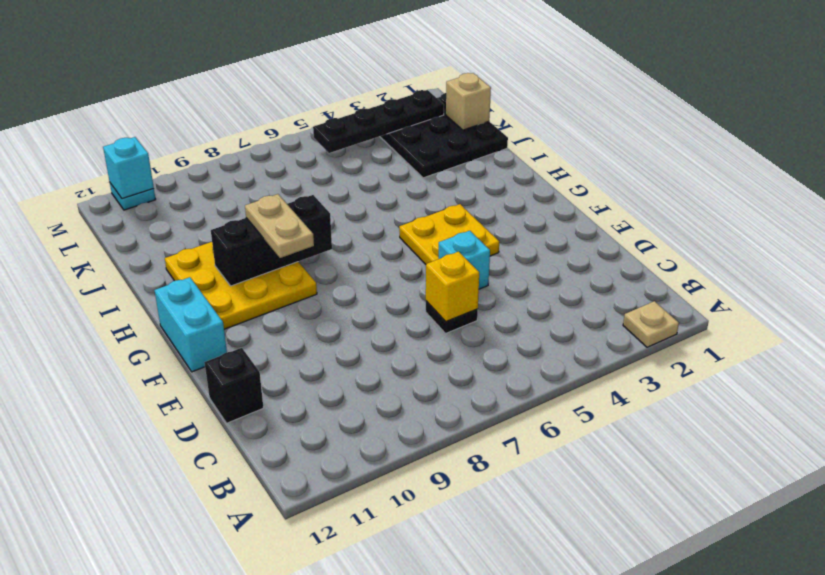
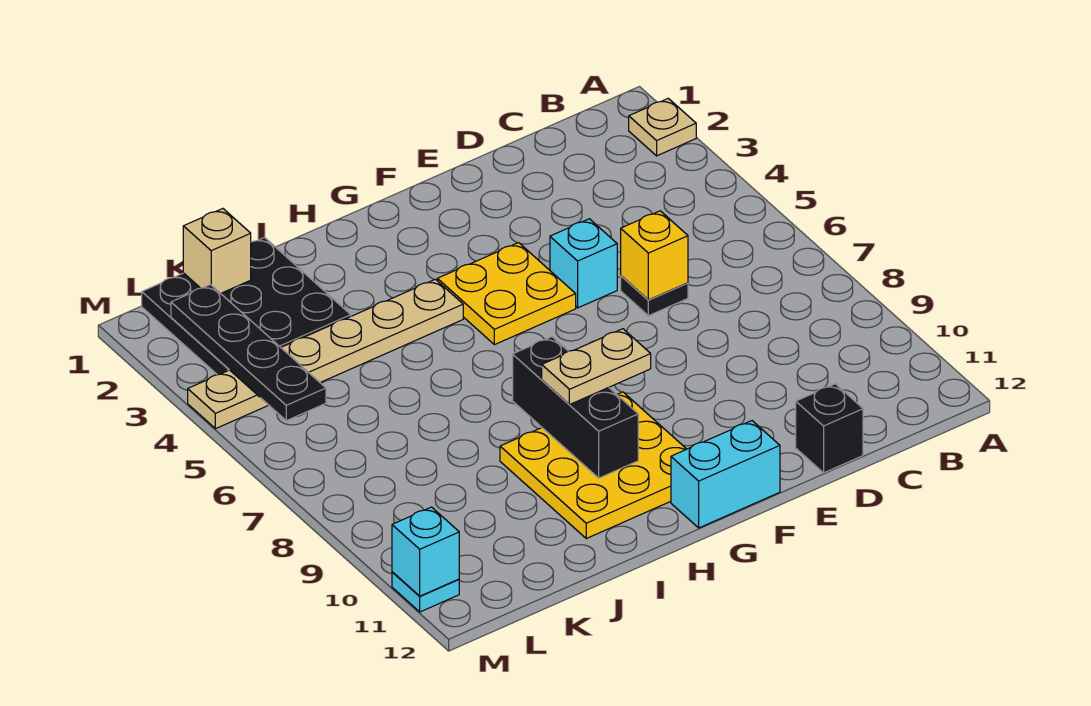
none -> tan plate H4:M4 level 1

